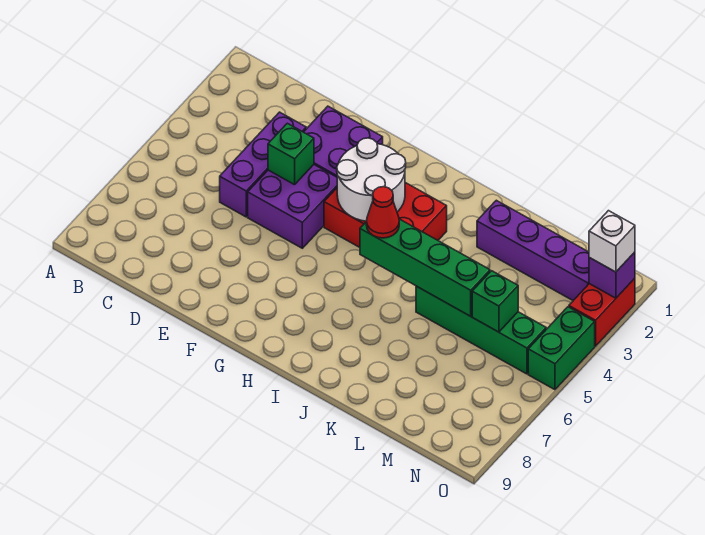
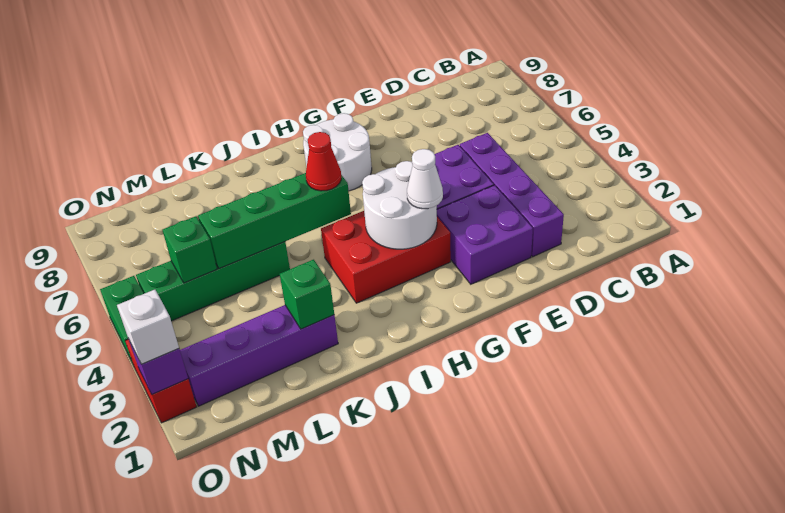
purple brick D3:D5 level 1 -> purple brick D2:D5 level 1
green brick E4 level 2 -> green brick K2 level 2
none -> white cone G3 level 3
none -> white round brick G7:H8 level 1

